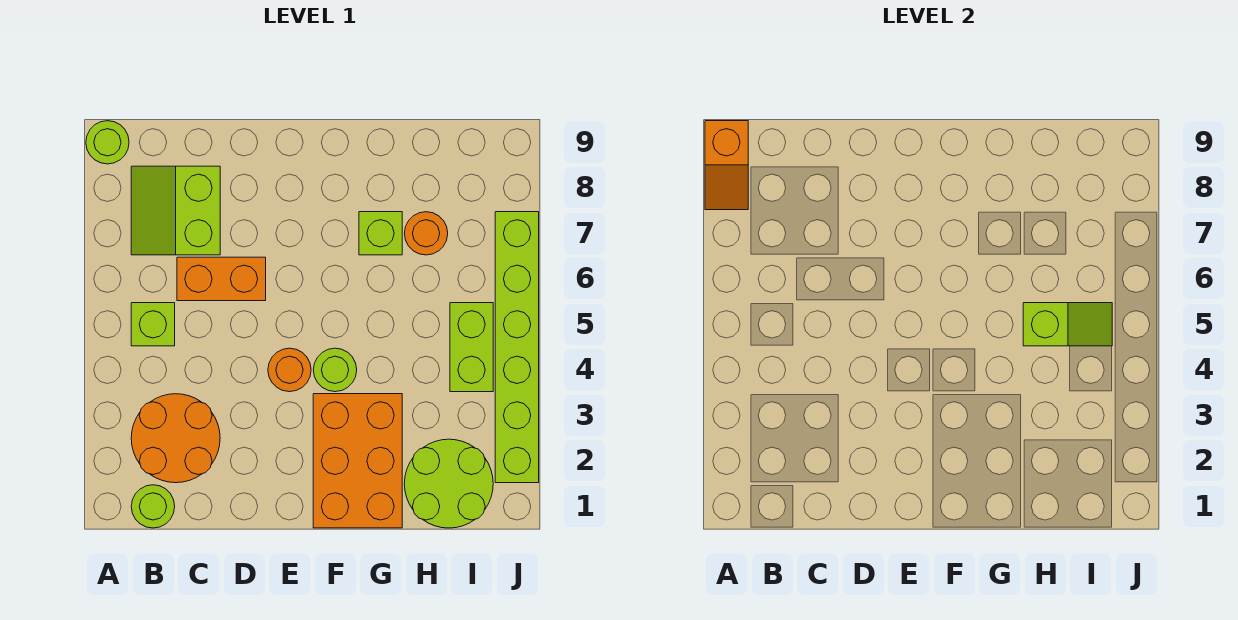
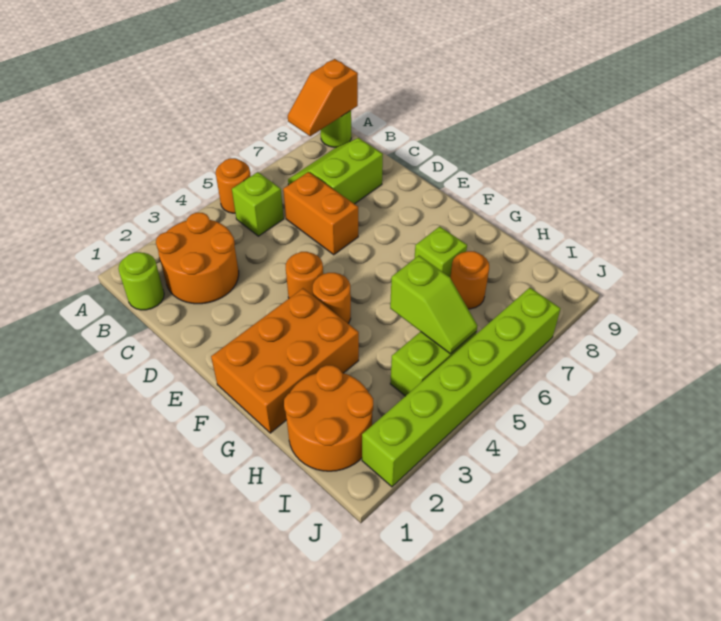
none -> orange round brick A5 level 1
lime round brick F4 level 1 -> orange round brick F4 level 1
lime round brick H1:I2 level 1 -> orange round brick H1:I2 level 1

